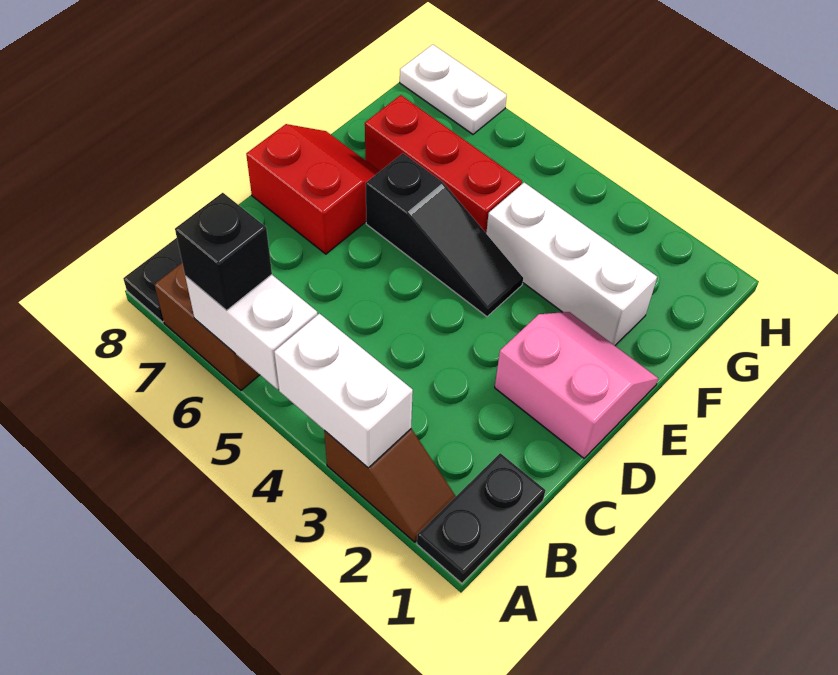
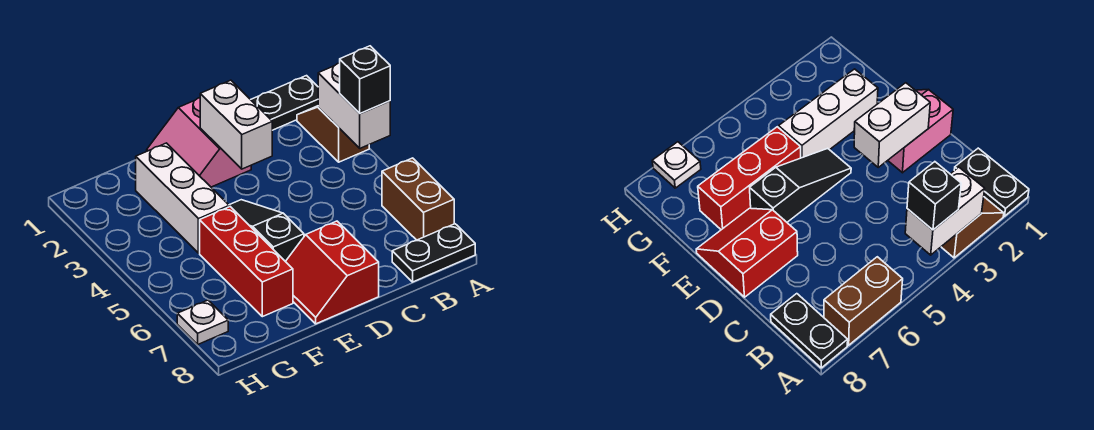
white brick A5:A6 level 2 -> white brick D2:D3 level 2
black brick A6 level 3 -> black brick A4 level 3
white plate H7:H8 level 1 -> white plate H7 level 1

